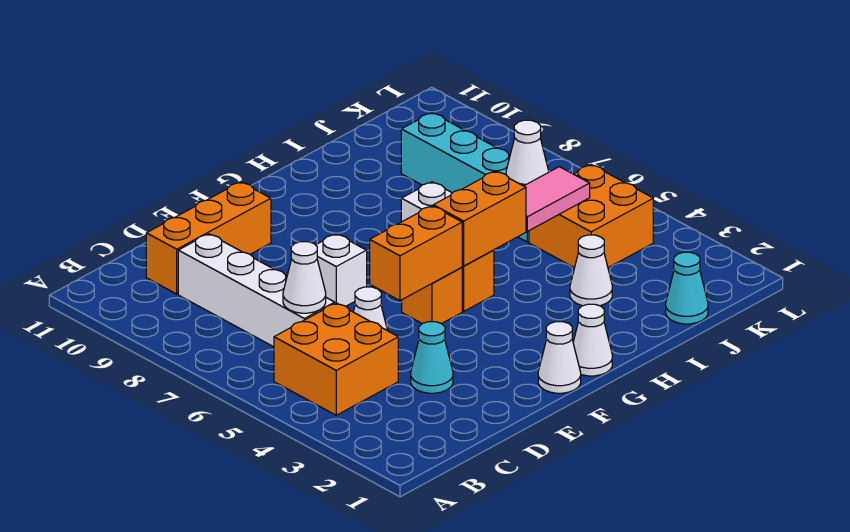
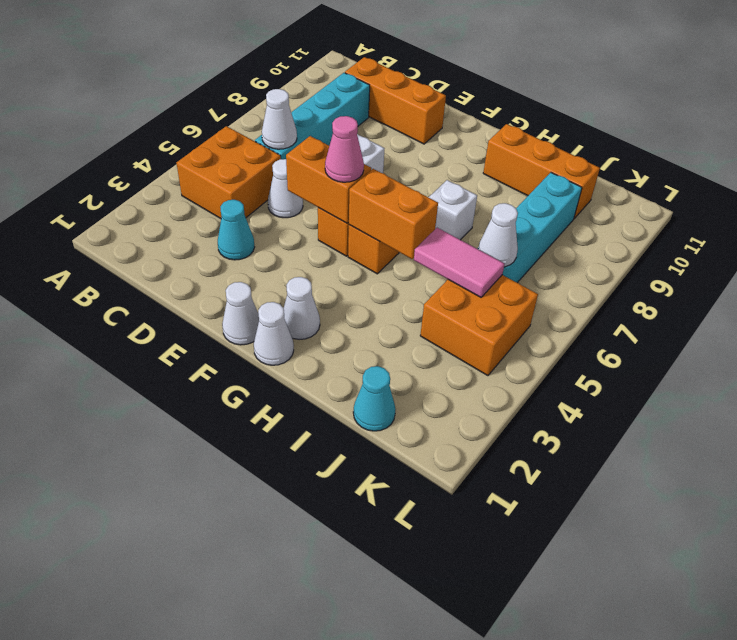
white brick C6:C9 level 1 -> cyan brick C6:C9 level 1
none -> pink cone F5 level 3
none -> orange brick H10:J10 level 1
white cone I3 level 1 -> white cone G2 level 1

